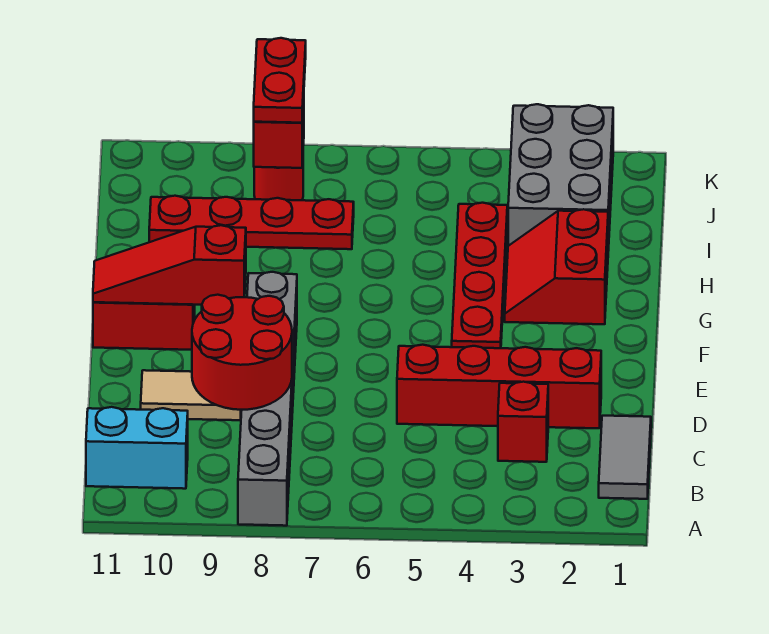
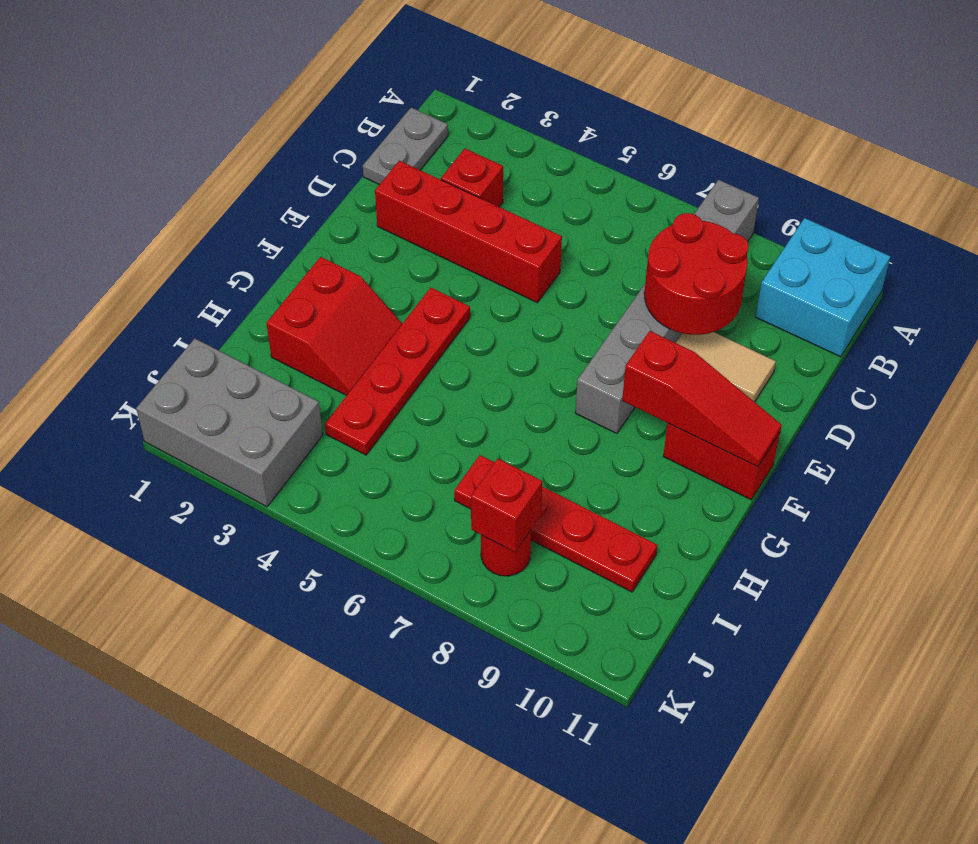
grey tile B1:C1 level 1 -> grey plate B1:C1 level 1
cyan brick B10:B11 level 1 -> cyan brick A10:B11 level 1
grey brick I2:K3 level 1 -> grey brick J1:K3 level 1
red plate J8:K8 level 3 -> none

